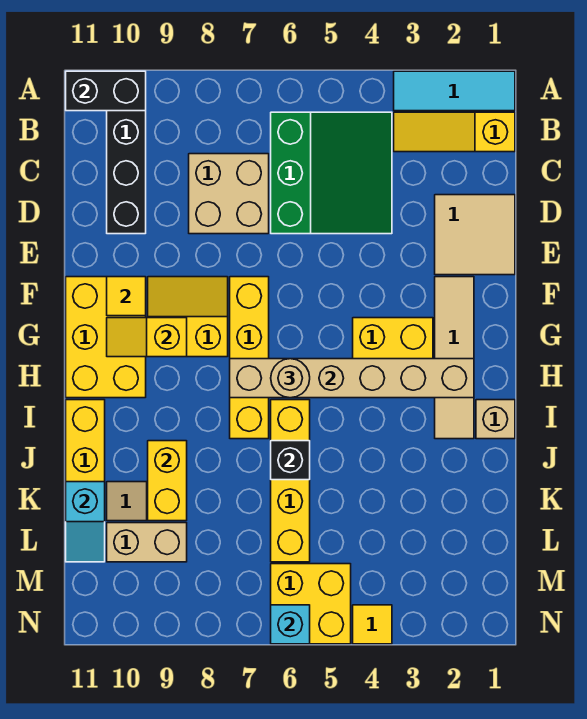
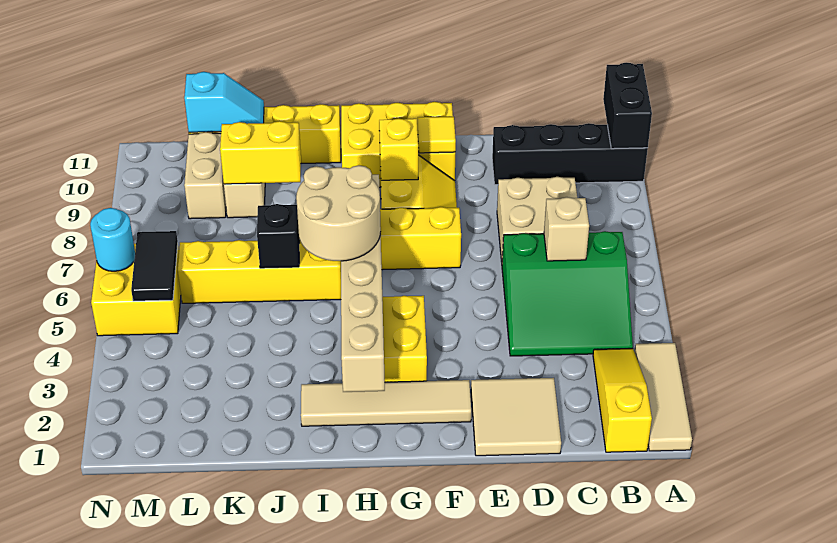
cyan tile A1:A3 level 1 -> tan tile A1:A3 level 1
tan round brick H6 level 3 -> tan round brick H5:I6 level 3
tan brick I1 level 1 -> tan brick C6 level 2
cyan slope K11:L11 level 2 top K -> cyan slope K11:L11 level 2 top L
none -> black tile M5:M6 level 2
yellow tile N4 level 1 -> none
cyan brick N6 level 2 -> cyan round brick N6 level 2

